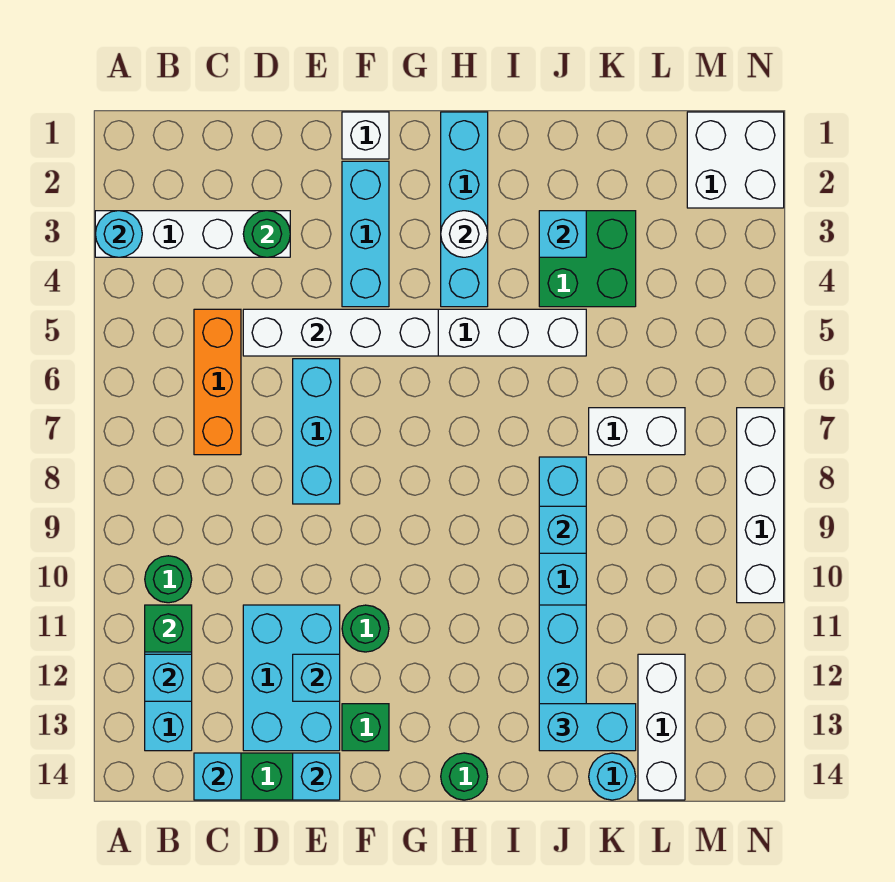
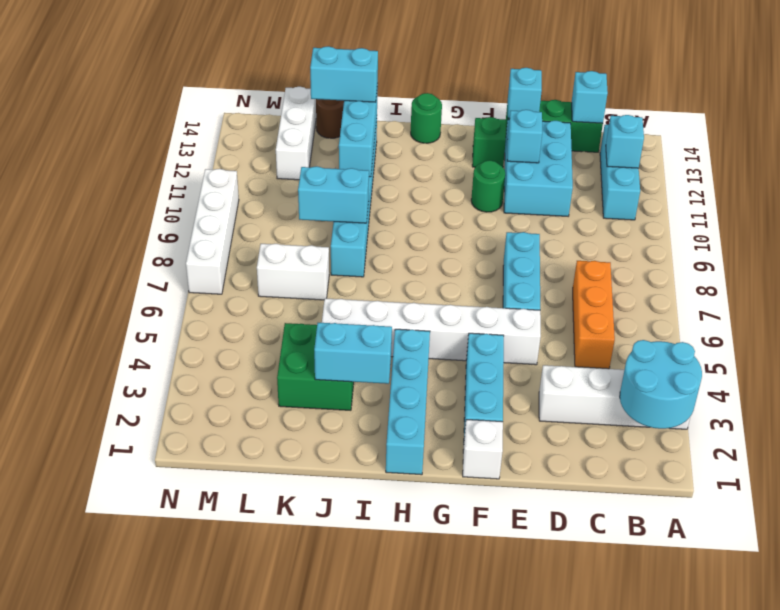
cyan round brick A3 level 2 -> cyan round brick A2:B3 level 2
green round brick B10 level 1 -> none
green brick B11 level 2 -> none
green round brick D3 level 2 -> none
white brick D5:G5 level 2 -> none
white round brick H3 level 2 -> none
cyan brick J3 level 2 -> cyan brick I3:J3 level 2
cyan brick J9 level 2 -> cyan brick J9:K9 level 2
cyan round brick K14 level 1 -> brown round brick K14 level 1
white brick M1:N2 level 1 -> none

